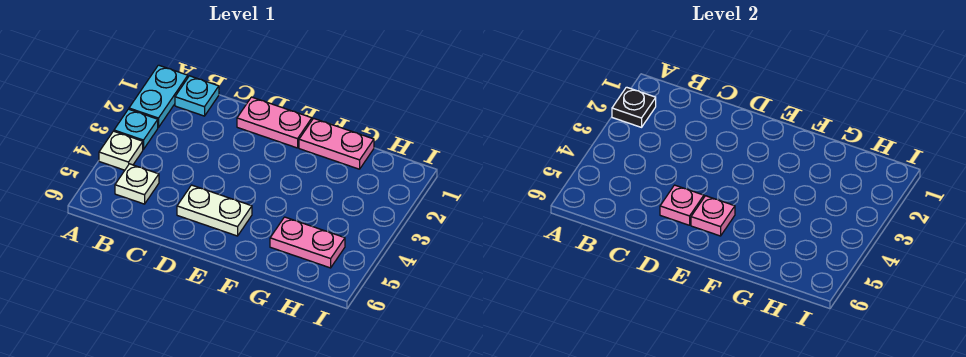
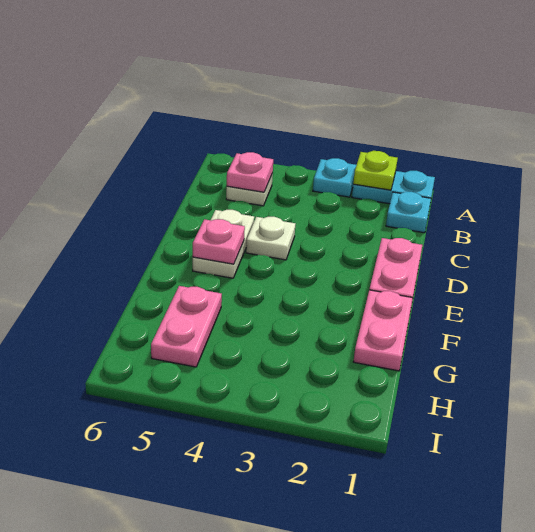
black plate A2 level 2 -> lime plate A2 level 2
white plate A4 level 1 -> white plate D4 level 1
pink plate D5 level 2 -> pink plate B5 level 2

